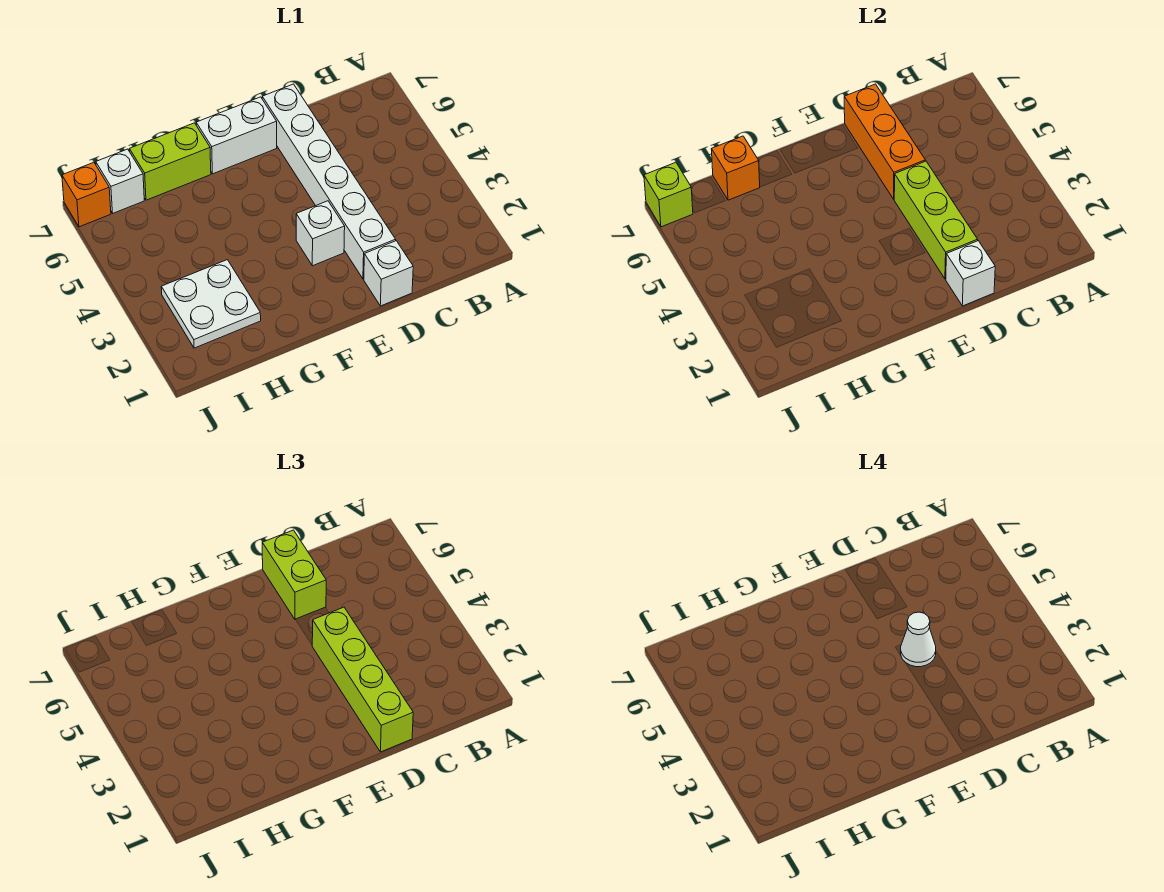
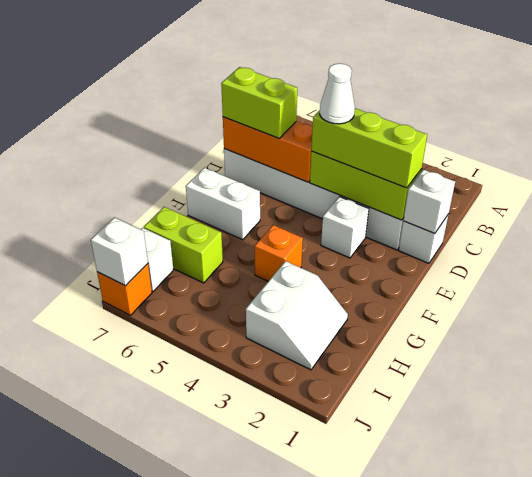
lime brick D1:D4 level 3 -> lime brick D2:D4 level 3
white brick E7:F7 level 1 -> white brick F6:F7 level 1
lime brick G7:H7 level 1 -> lime brick H6:H7 level 1
white plate H2:I3 level 1 -> white slope H2:I3 level 1 top 3
orange brick H7 level 2 -> orange brick G4 level 1
lime brick J7 level 2 -> white brick J7 level 2

